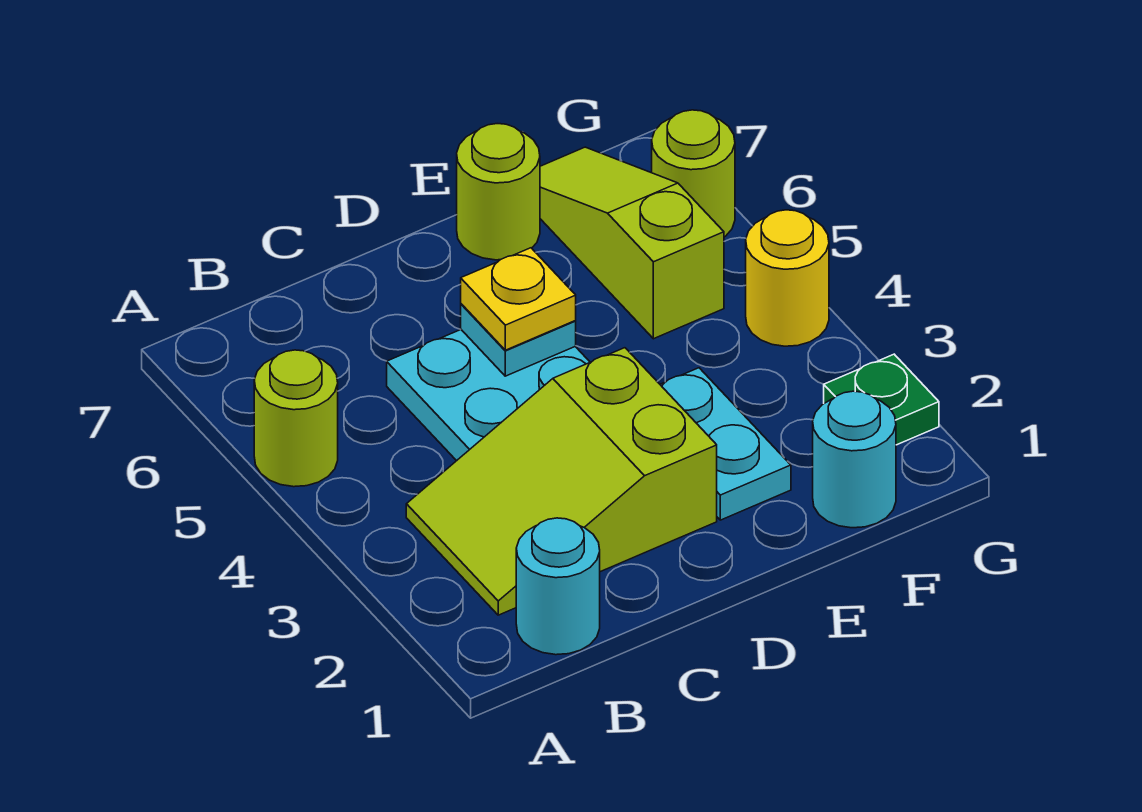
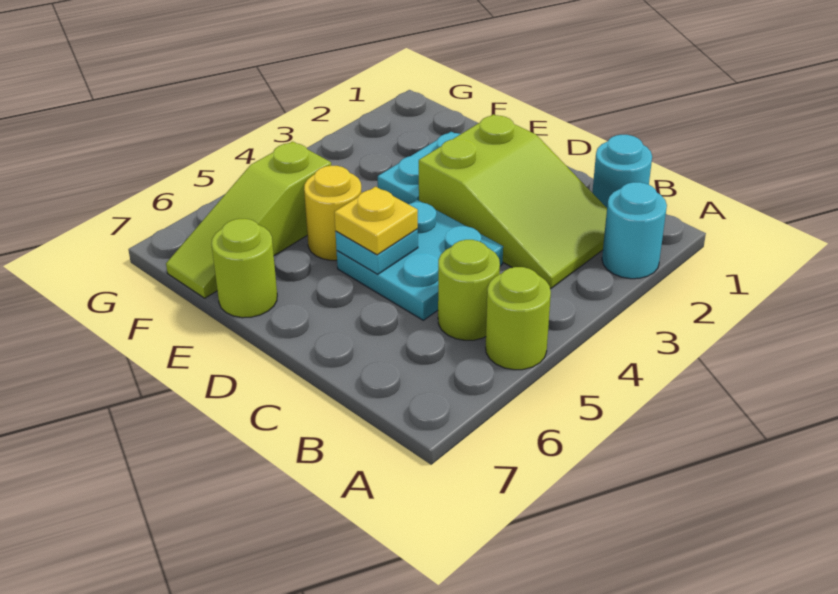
cyan round brick F1 level 1 -> cyan round brick A2 level 1
green plate G2 level 1 -> none
yellow round brick G4 level 1 -> yellow round brick E5 level 1
lime round brick G6 level 1 -> lime round brick B5 level 1

